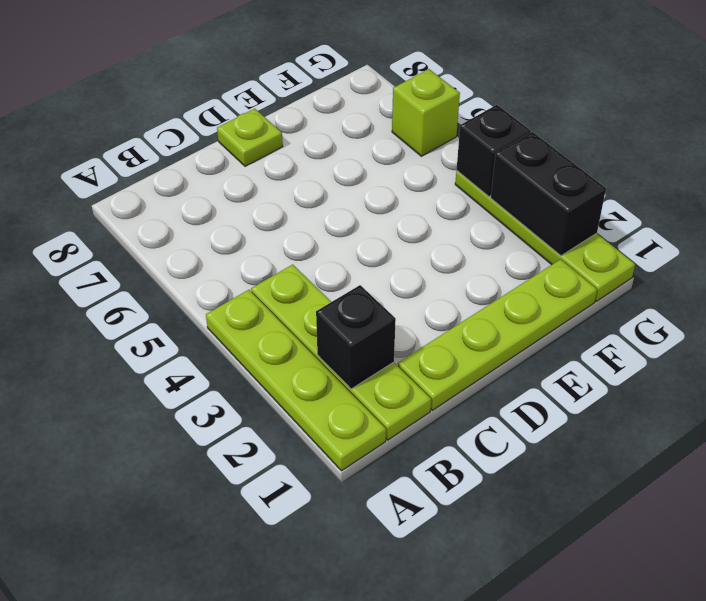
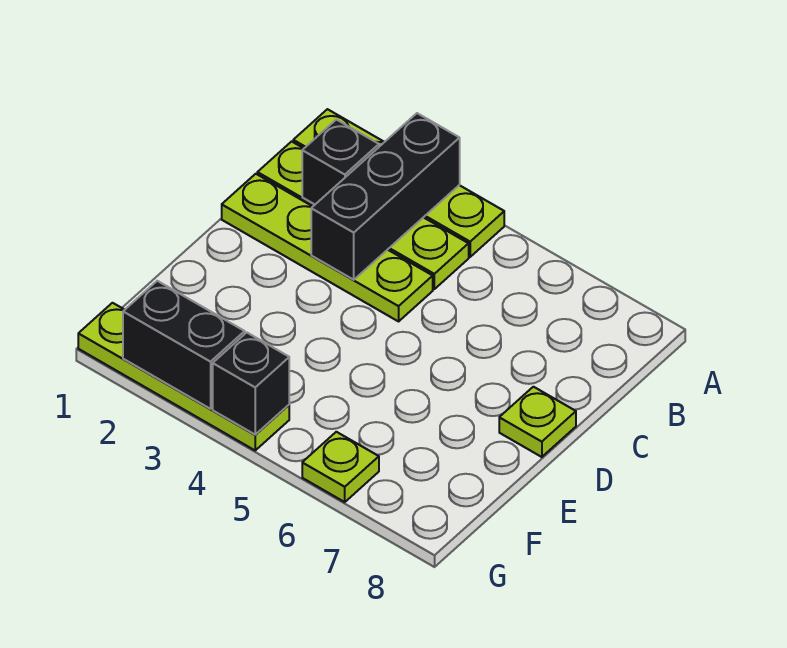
none -> black brick A3:C3 level 2
lime plate C1:F1 level 1 -> lime plate C1:C4 level 1
lime brick G6 level 1 -> lime plate G6 level 1

